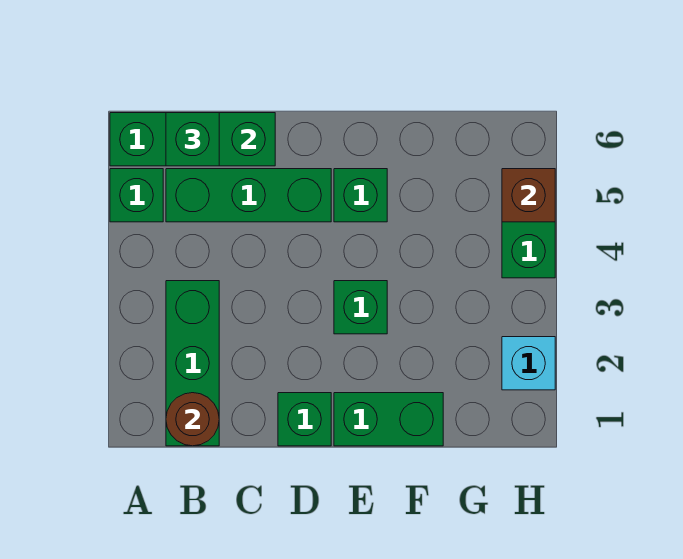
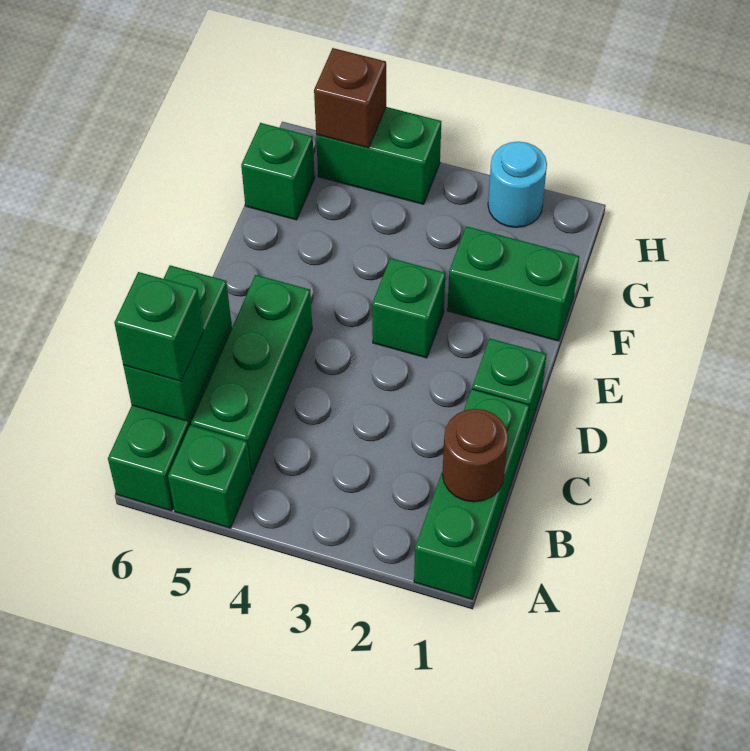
green brick B1:B3 level 1 -> green brick A1:C1 level 1
green brick E1:F1 level 1 -> green brick F1:F2 level 1
green brick E5 level 1 -> green brick G6 level 1
cyan brick H2 level 1 -> cyan round brick H2 level 1

